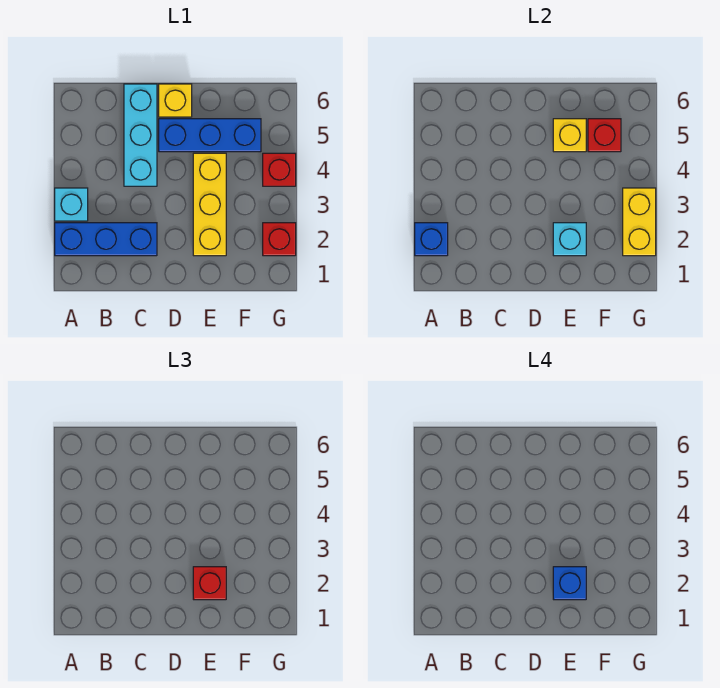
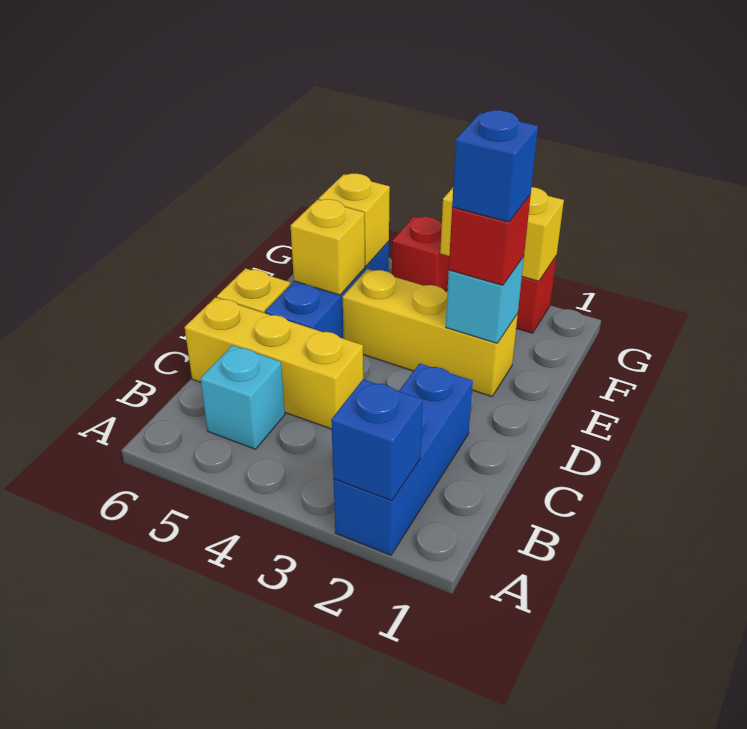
cyan brick A3 level 1 -> cyan brick B5 level 1
cyan brick C4:C6 level 1 -> yellow brick C4:C6 level 1
red brick F5 level 2 -> yellow brick F5 level 2

